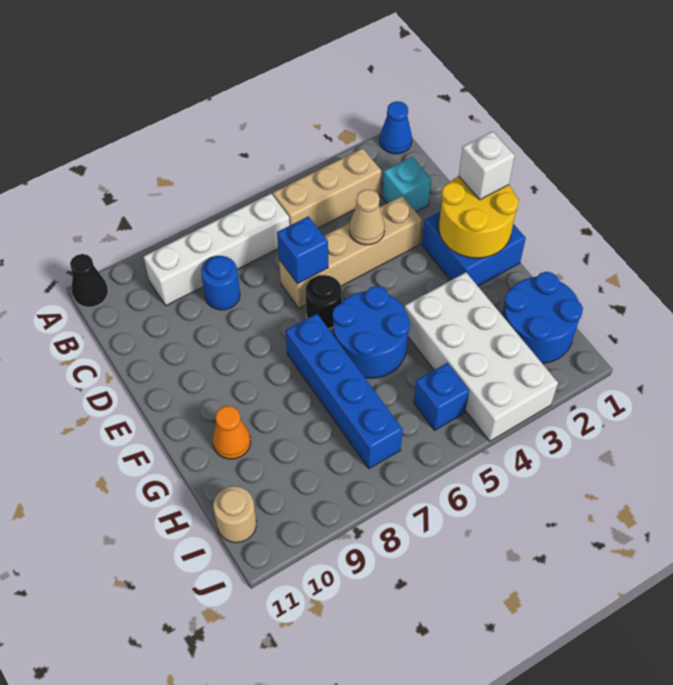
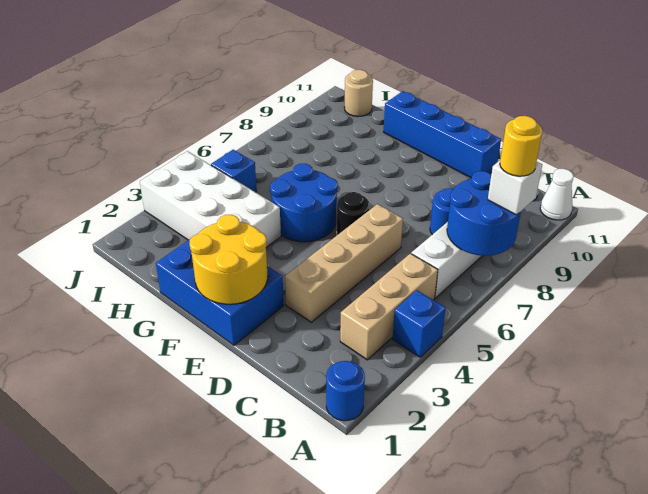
blue cone A1 level 1 -> blue round brick A1 level 1
none -> yellow round brick A8 level 4
black cone A11 level 1 -> white cone A11 level 1
cyan brick C2 level 1 -> none
tan cone D4 level 2 -> none
blue brick D6 level 2 -> blue brick A4 level 1
blue brick E1:F2 level 1 -> blue brick E1:G2 level 1
white brick E1 level 3 -> white brick A8 level 3
blue brick F7:I7 level 1 -> blue brick D11:G11 level 1
orange cone G10 level 1 -> none
blue round brick H1:I2 level 1 -> blue round brick A7:B8 level 2

